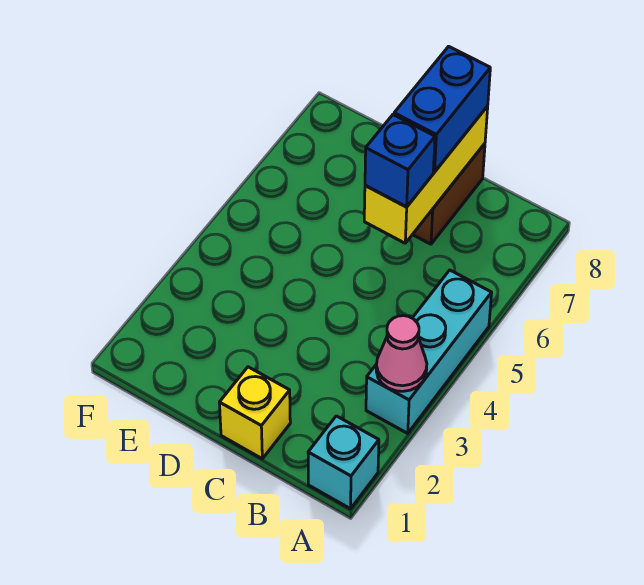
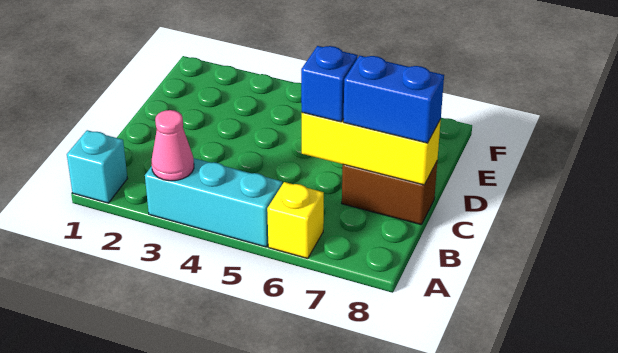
yellow brick C1 level 1 -> yellow brick A6 level 1

